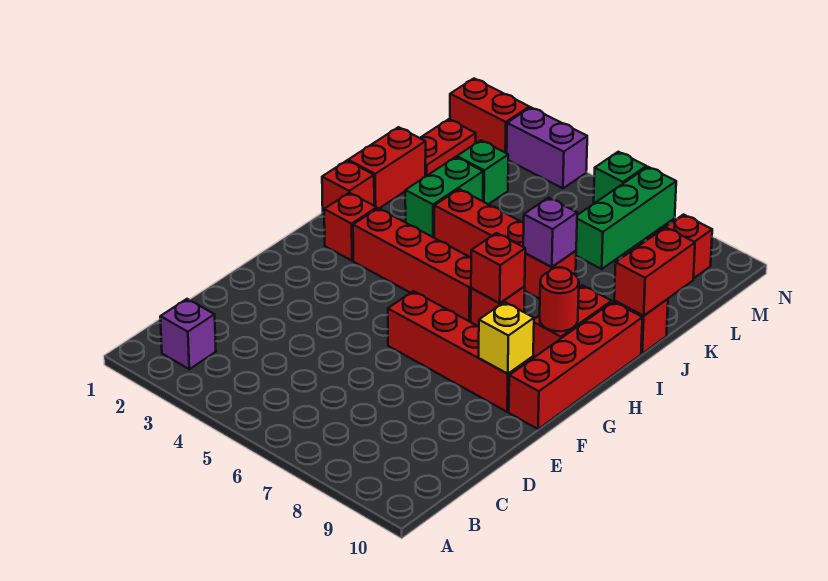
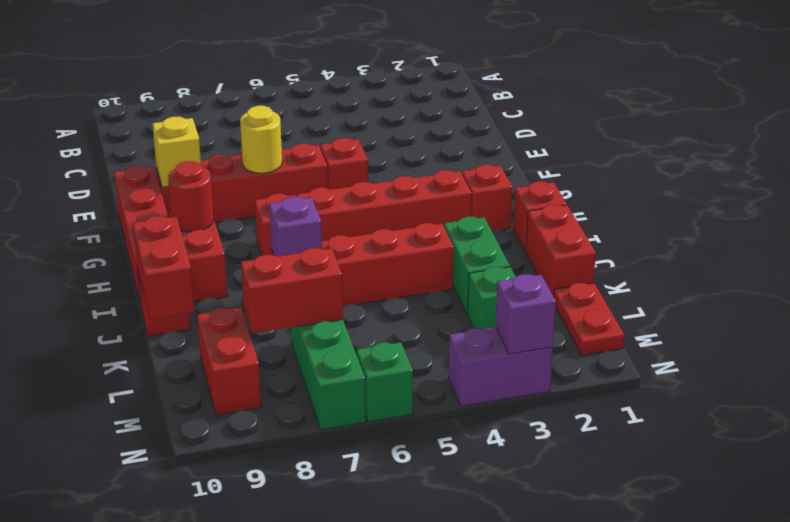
purple brick B2 level 1 -> purple brick N3 level 2
none -> yellow round brick F7 level 2
red brick H7 level 2 -> red brick F5 level 1
red brick N1:N2 level 1 -> red brick L7:L8 level 2

